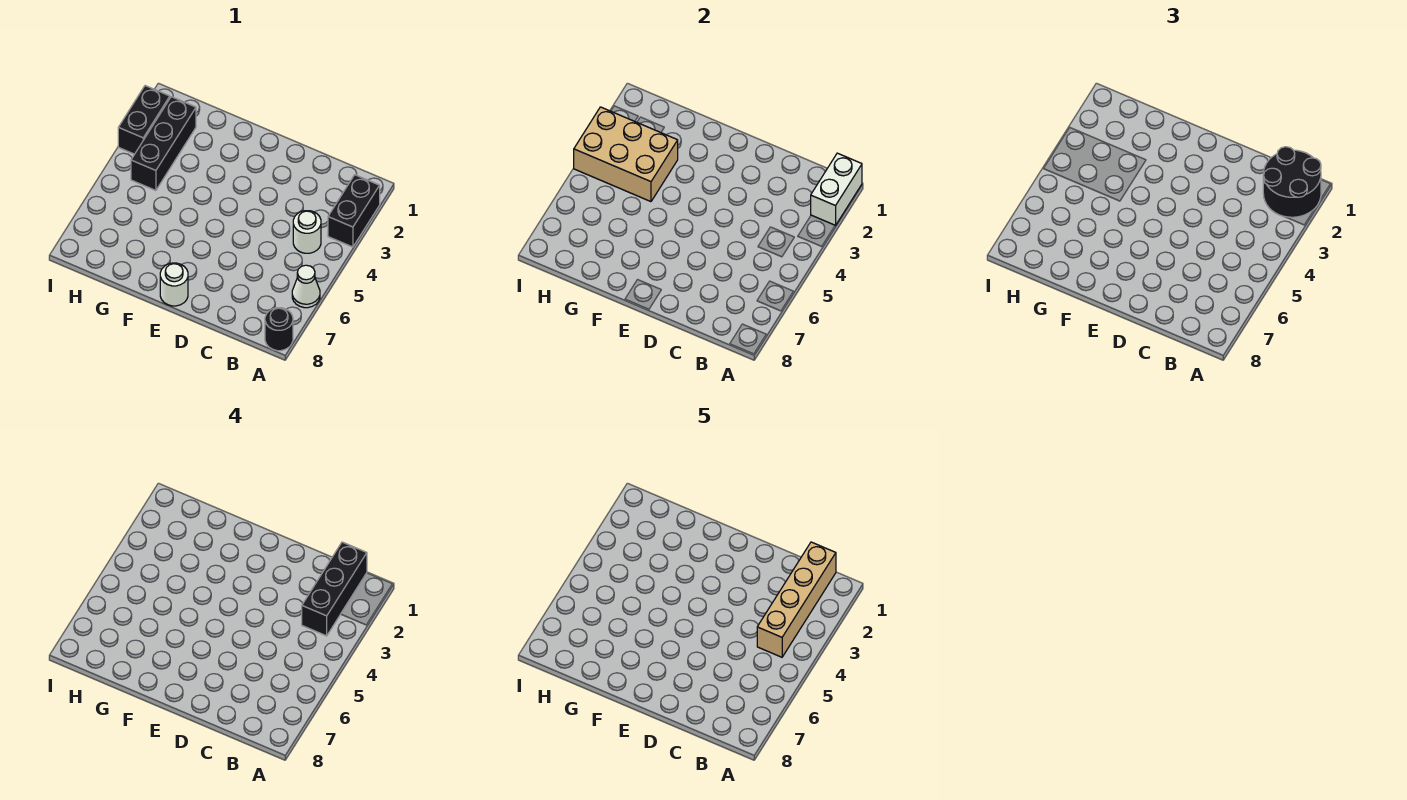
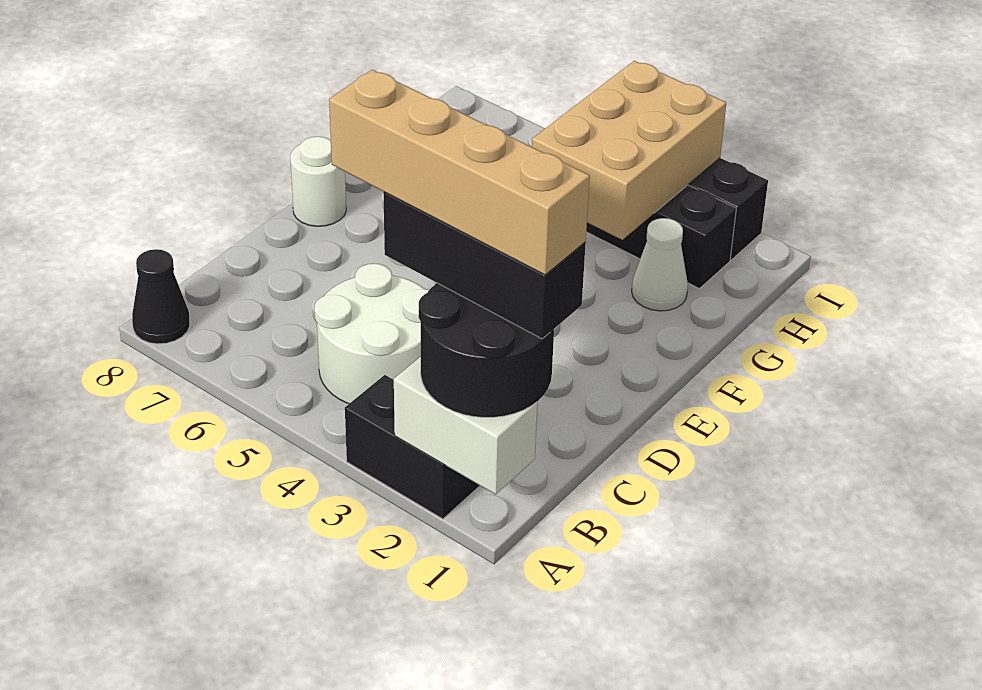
white cone A6 level 1 -> white cone G2 level 1
black round brick A8 level 1 -> black cone A8 level 1
white round brick B4 level 1 -> white round brick B4:C5 level 1

